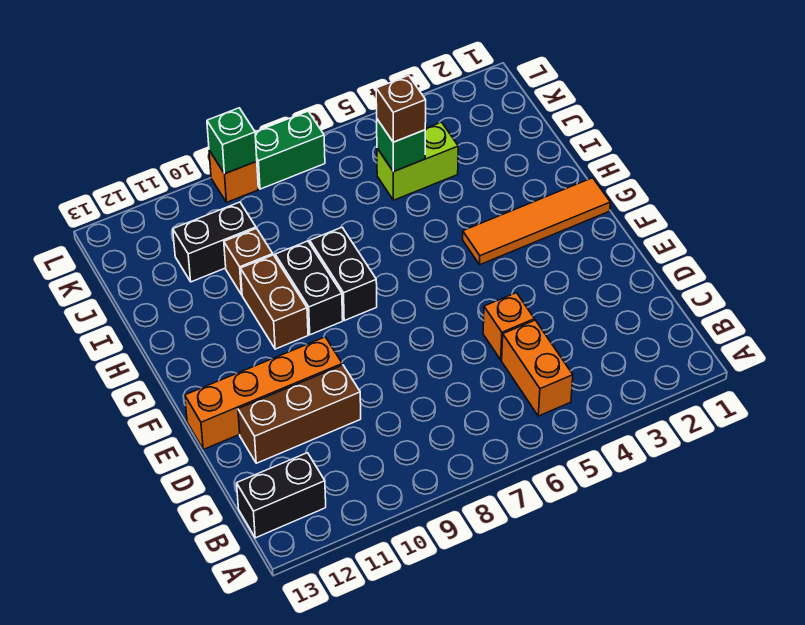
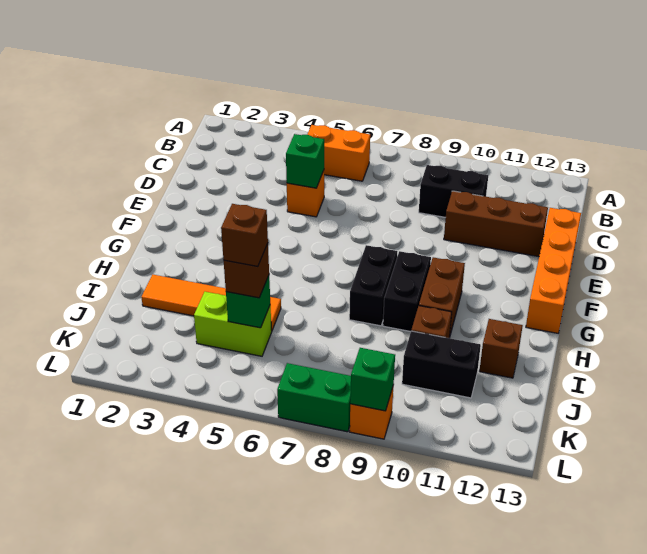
orange brick B5:C5 level 1 -> orange brick B5:B6 level 1
black brick B12:B13 level 1 -> black brick C9:C10 level 1
none -> green brick D5 level 2
orange brick E10:E13 level 1 -> orange brick D13:G13 level 1
orange tile G1:G4 level 1 -> orange tile I2:I5 level 1
none -> brown brick I12 level 1
none -> brown brick J5 level 4

